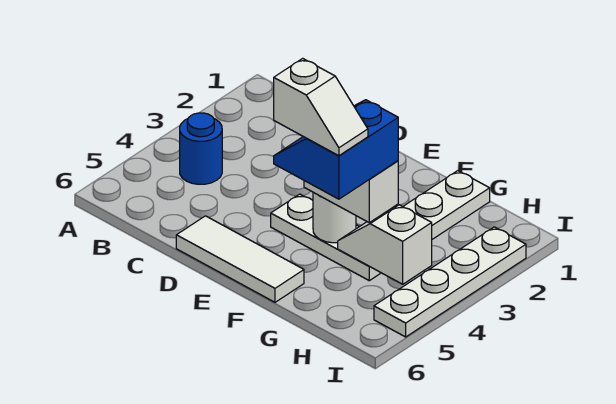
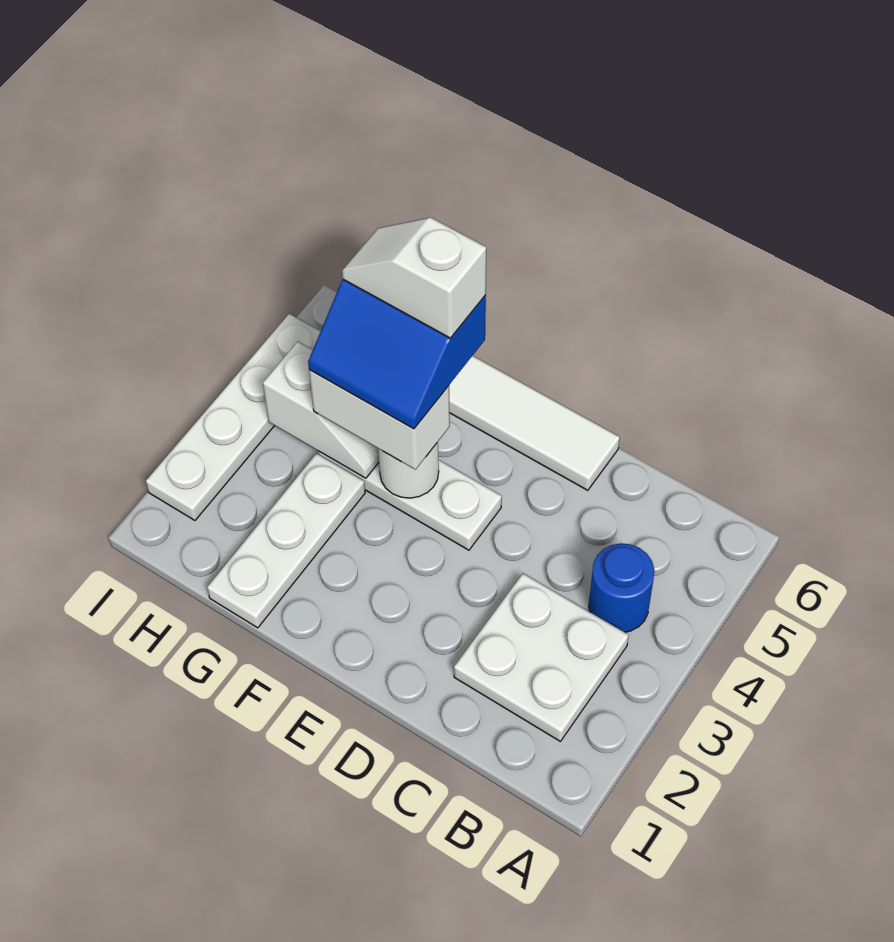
none -> white plate B2:C3 level 1
blue slope F4:G5 level 4 top G -> blue slope F4:G5 level 4 top 5

